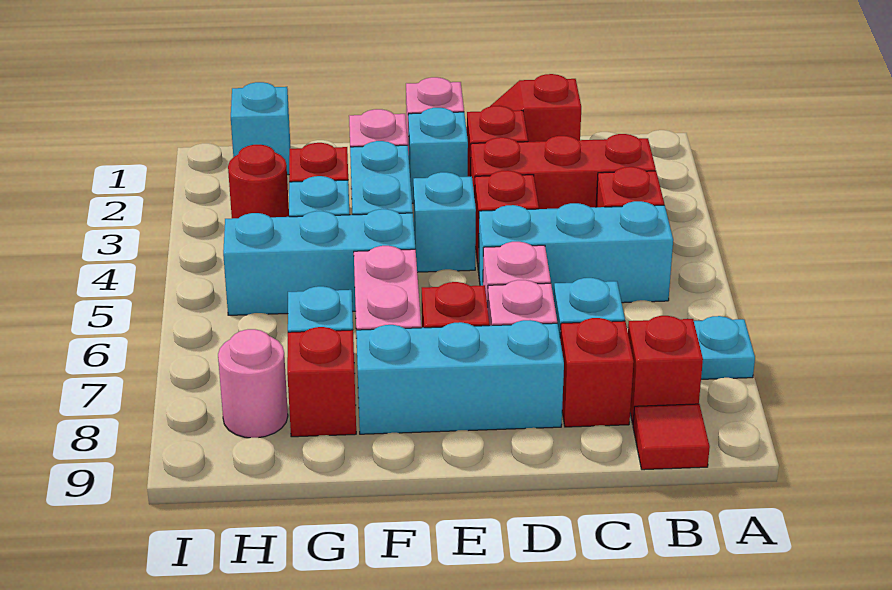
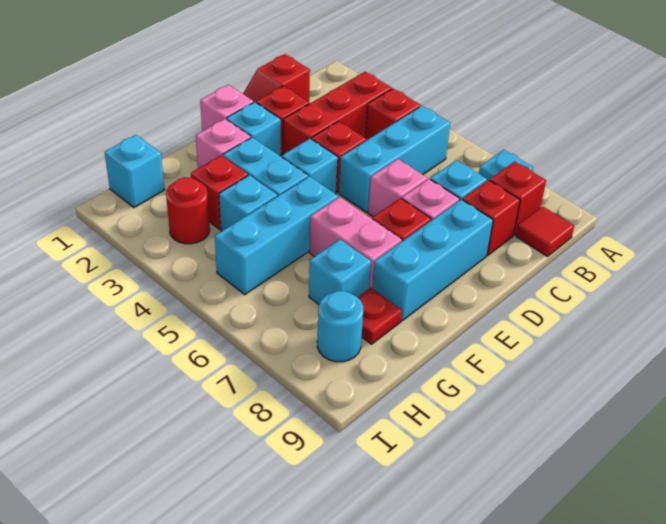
red brick G8 level 1 -> red plate G8 level 1
pink round brick H8 level 1 -> cyan round brick H8 level 1

